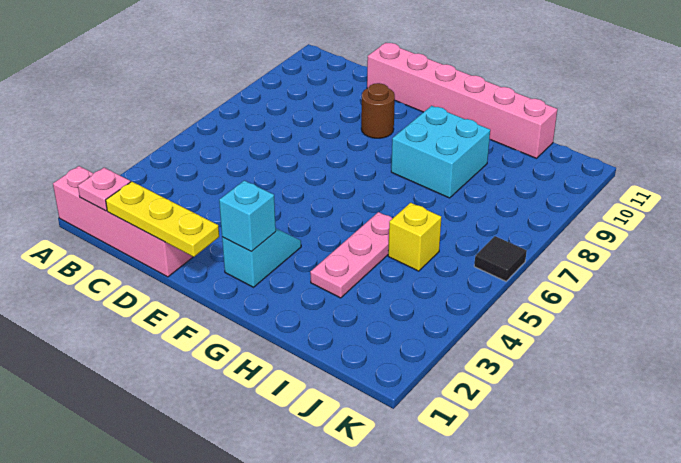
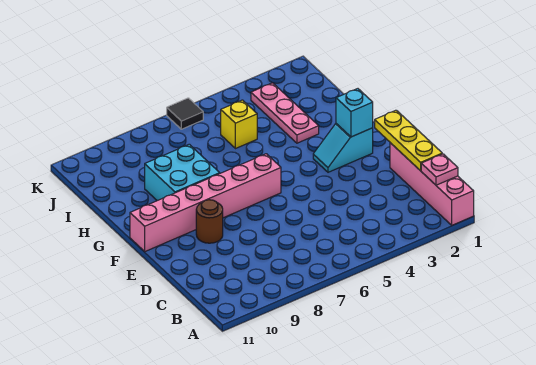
pink brick D11:I11 level 1 -> pink brick F6:F11 level 1
pink plate H3:H5 level 1 -> pink plate H3:J3 level 1

